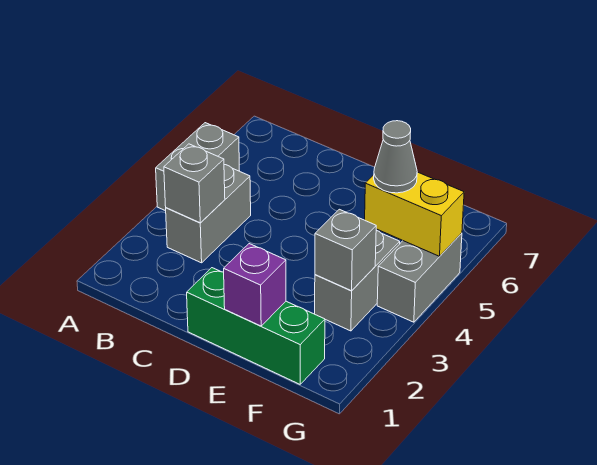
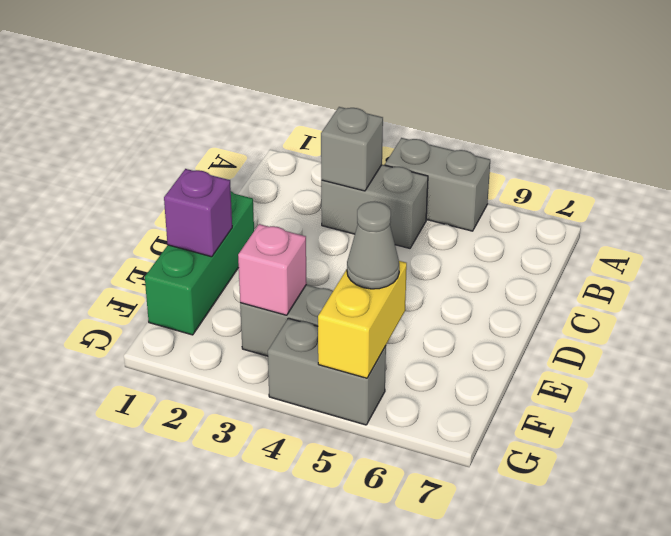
grey brick F3 level 2 -> pink brick F3 level 2

